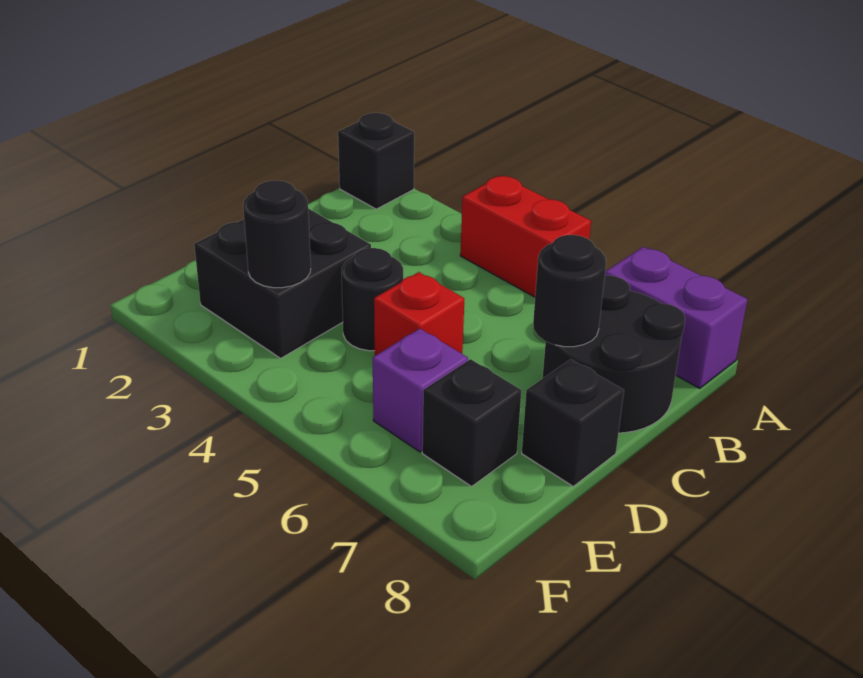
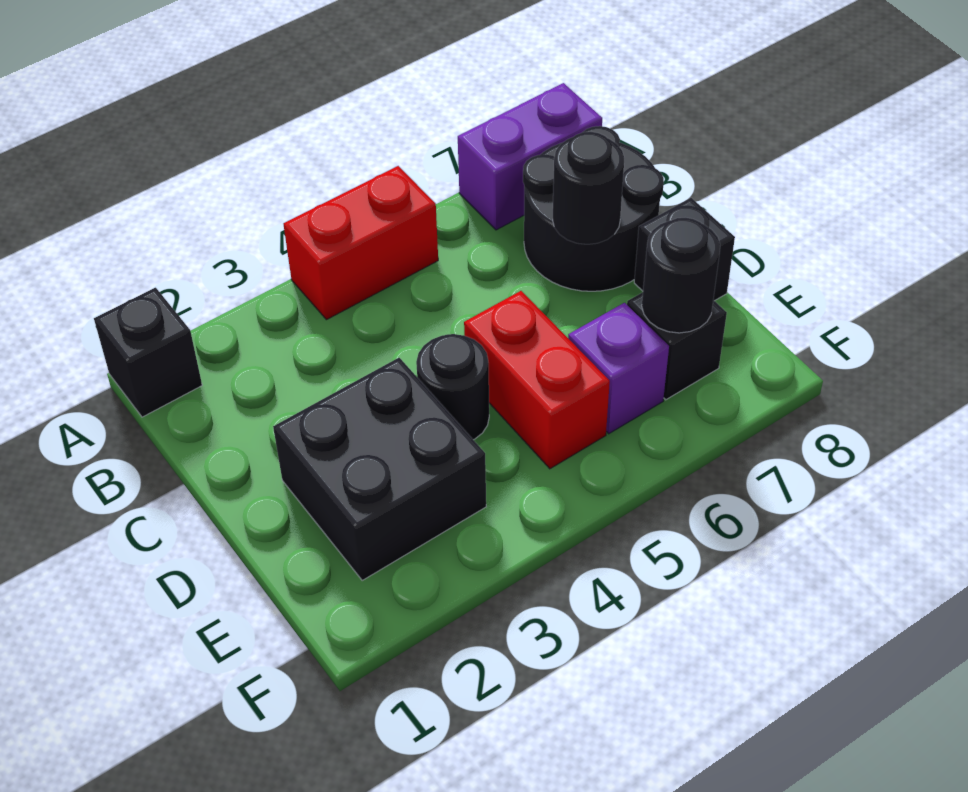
red brick D5 level 1 -> red brick D5:E5 level 1
black round brick E3 level 2 -> black round brick E7 level 2

